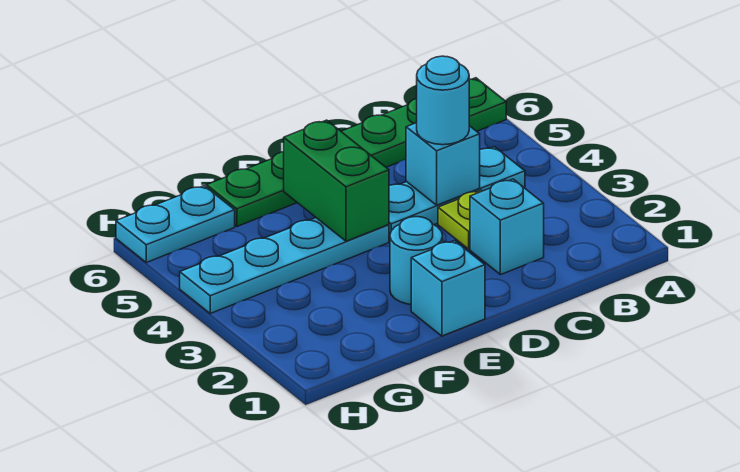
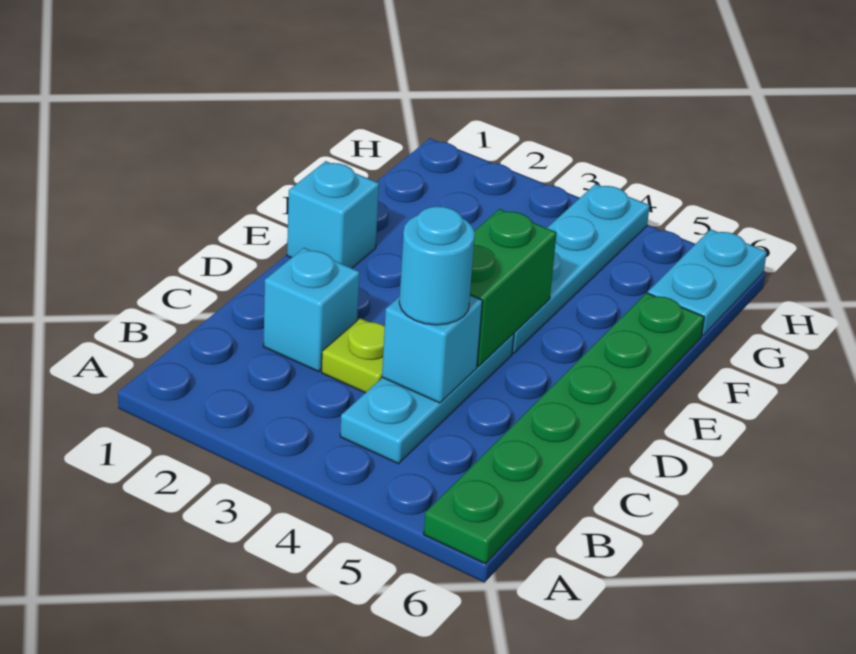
cyan round brick E2 level 1 -> none
green brick E4:E5 level 2 -> green brick D4:E4 level 2

